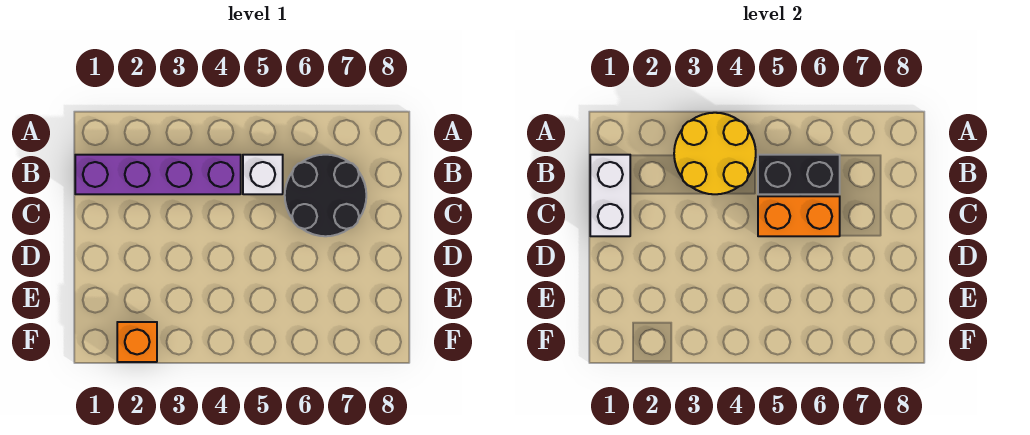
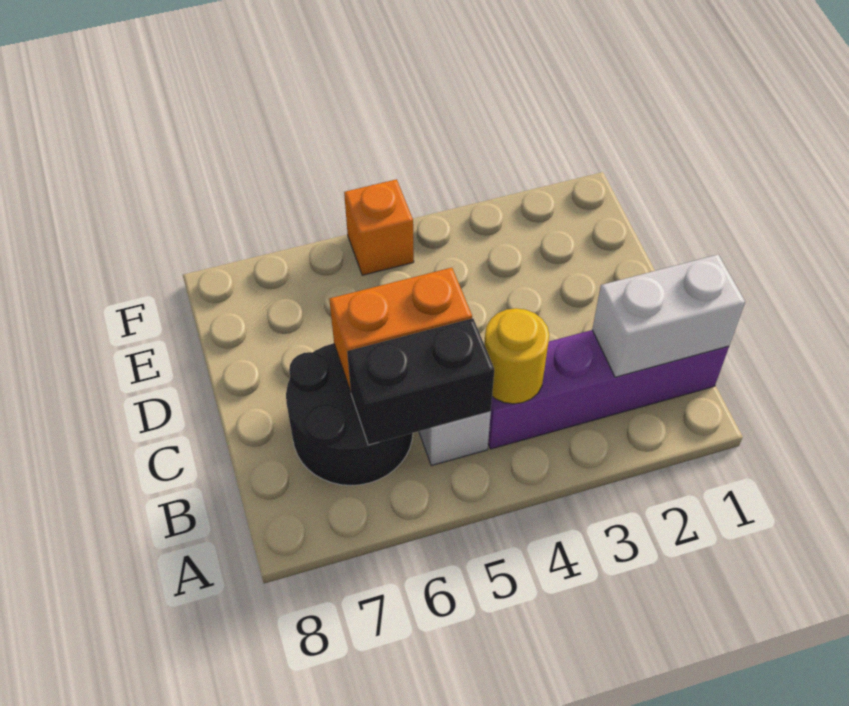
yellow round brick A3:B4 level 2 -> yellow round brick B4 level 2
white brick B1:C1 level 2 -> white brick B1:B2 level 2
orange brick F2 level 1 -> orange brick F5 level 1

